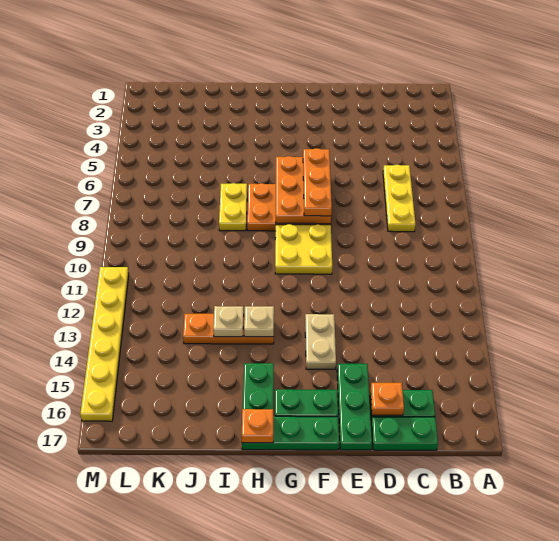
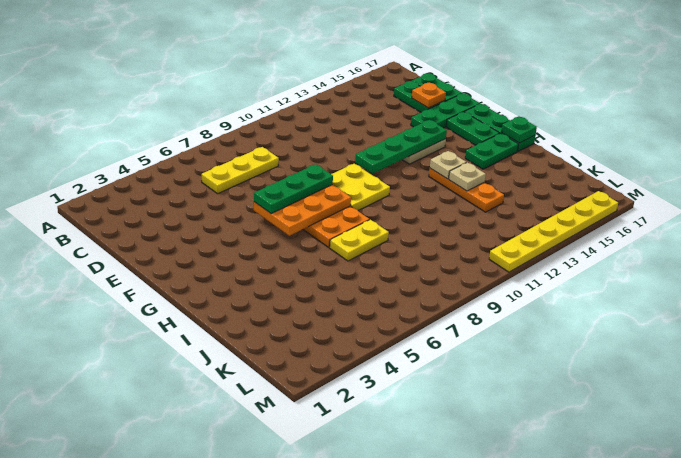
orange plate F6:F8 level 3 -> green plate F6:F8 level 3
none -> green plate F11:F14 level 2
orange plate H17 level 2 -> green plate H17 level 2

